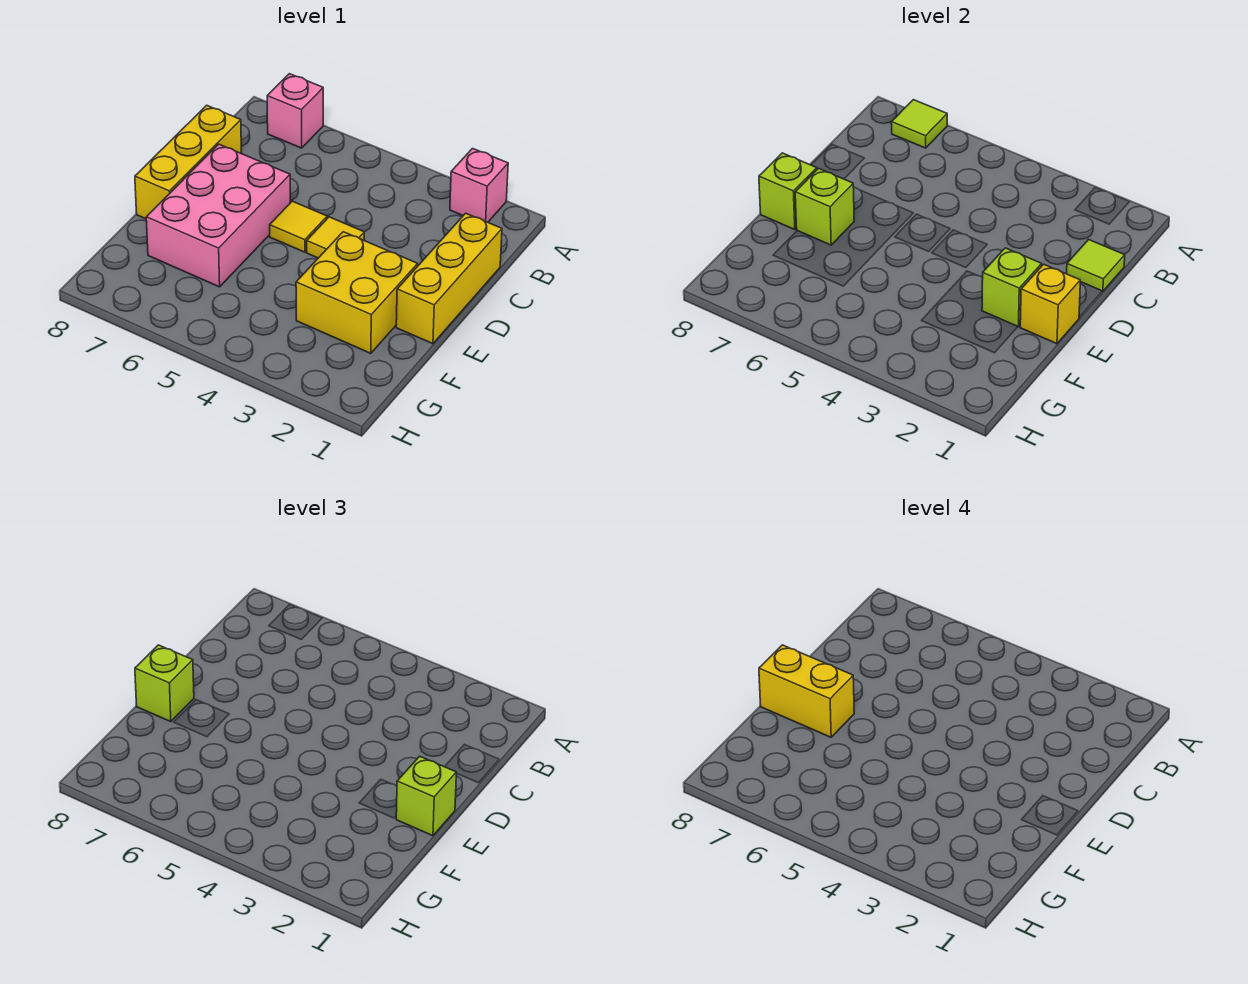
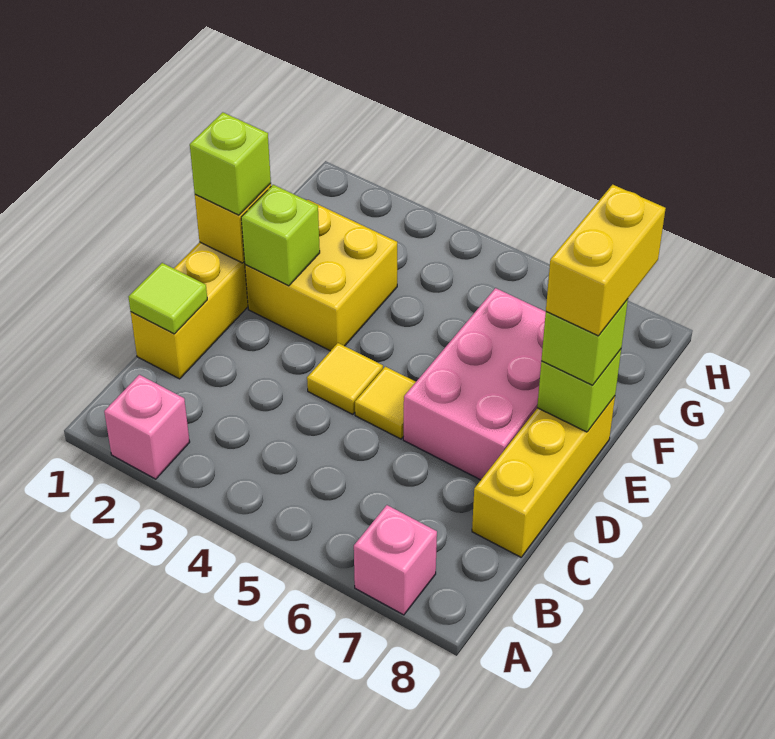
lime tile A7 level 2 -> none
lime brick E7 level 2 -> none
yellow brick E7:E8 level 4 -> yellow brick E8:F8 level 4

